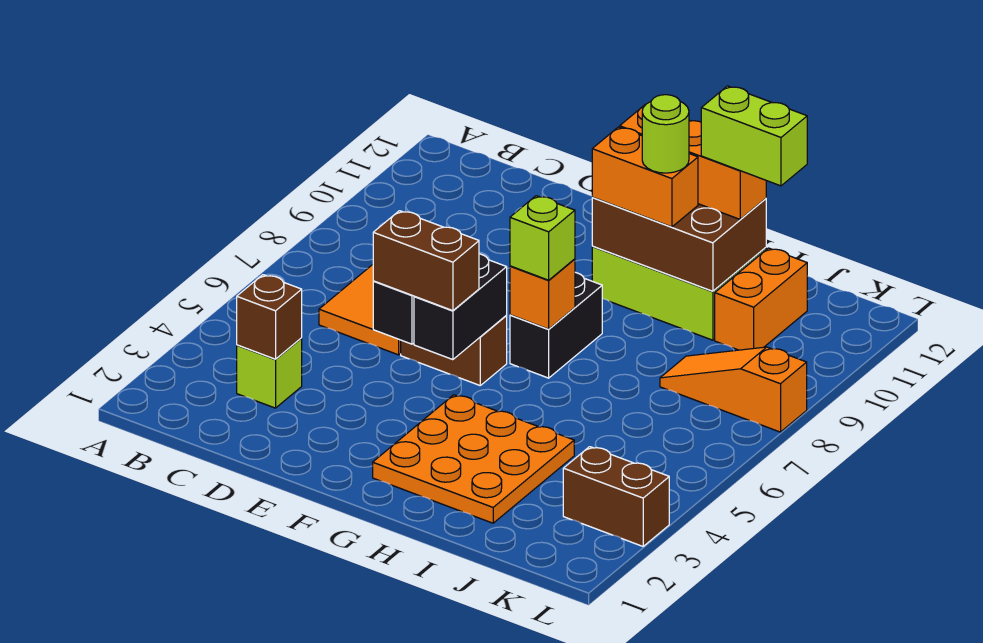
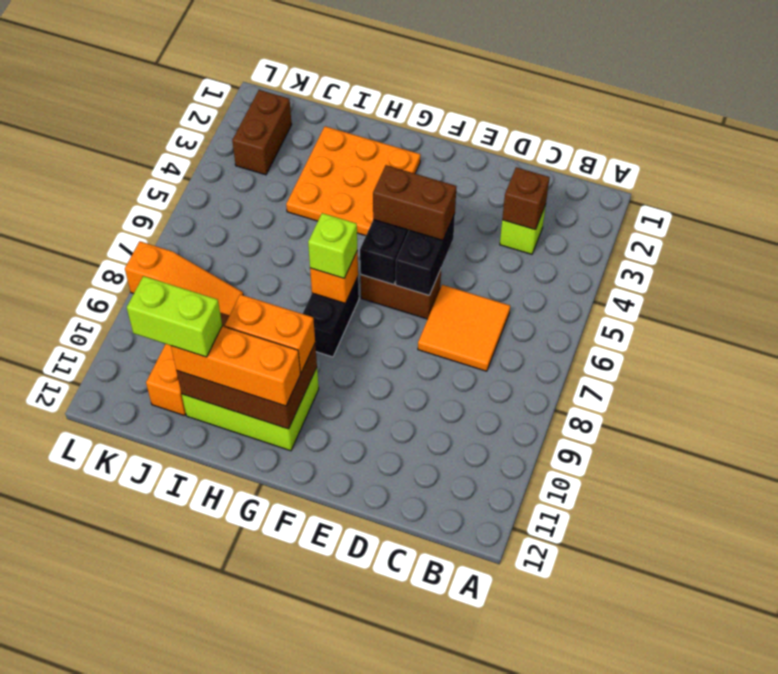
lime round brick H10 level 4 -> none
brown brick K3:L3 level 1 -> brown brick K2:K3 level 1

